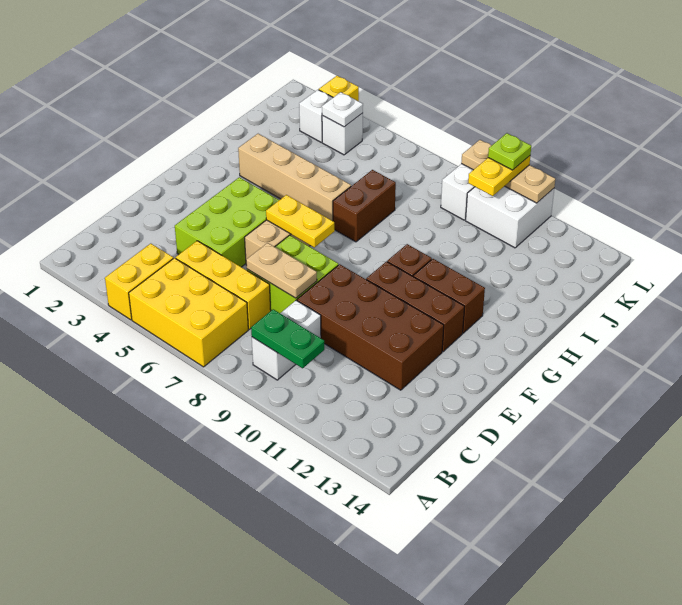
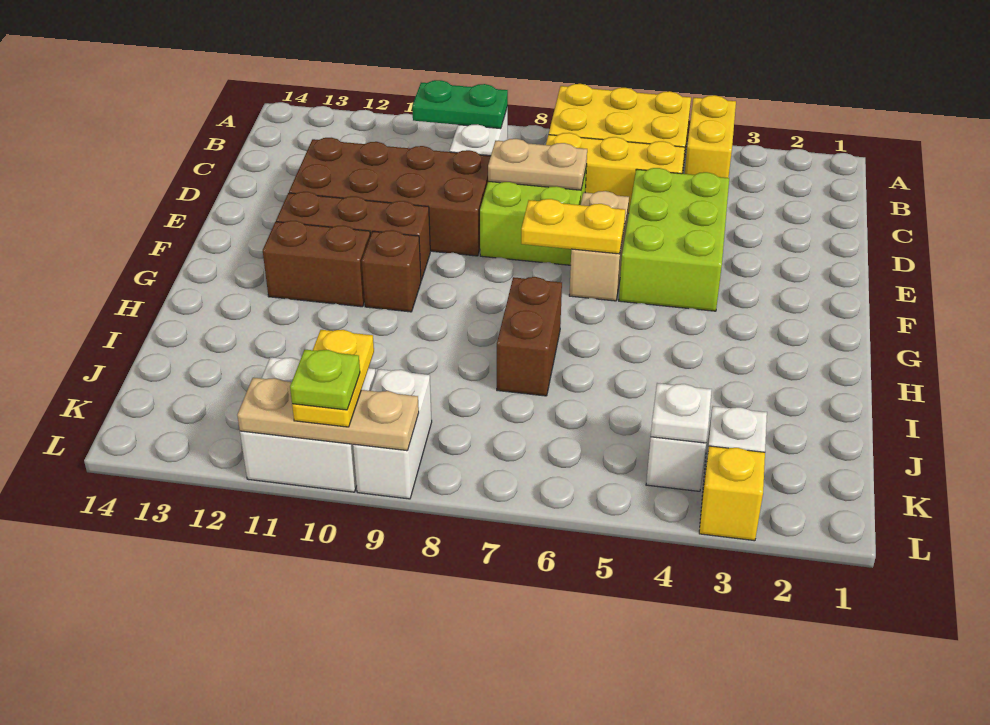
tan brick H3:H6 level 1 -> none

